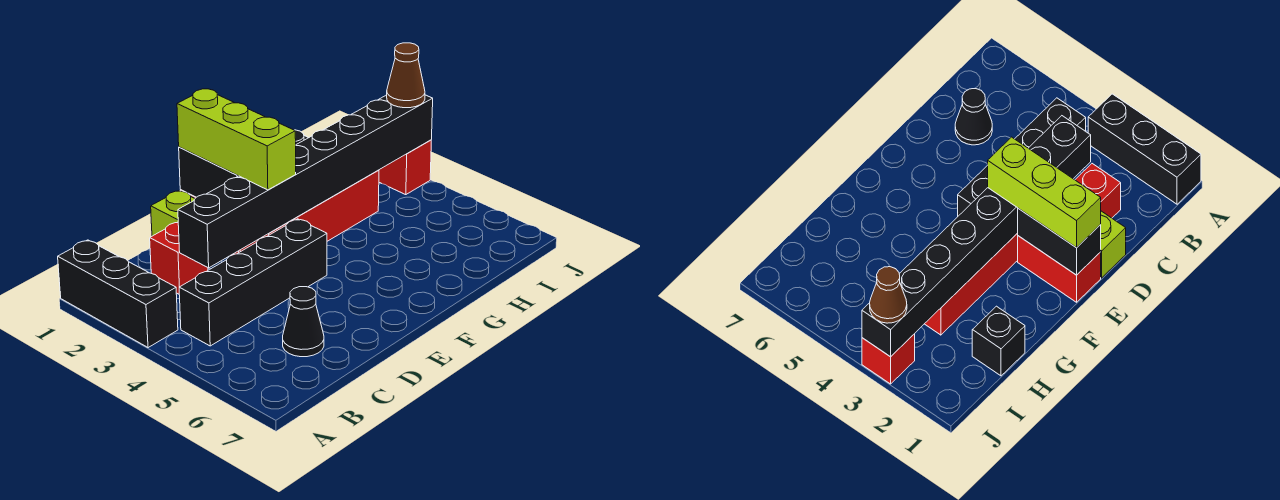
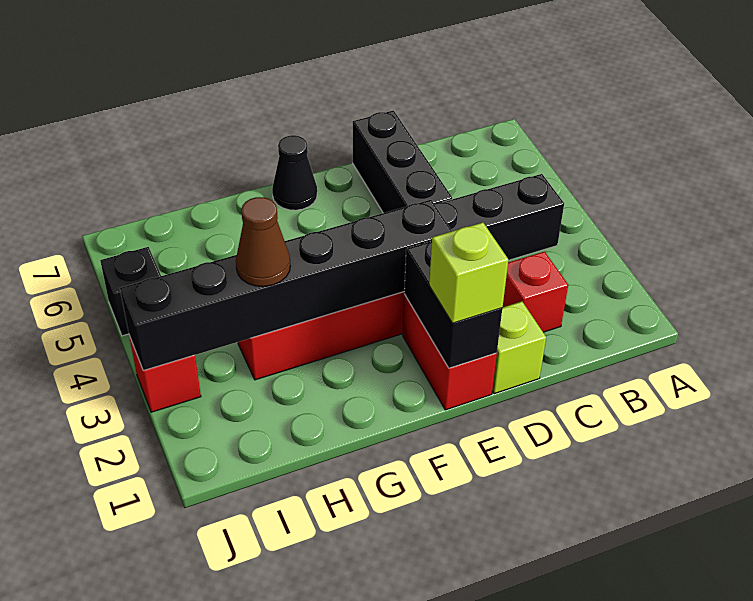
black brick A1:A3 level 1 -> black brick D5:D7 level 1
black brick C3:J3 level 2 -> black brick E3:J3 level 2
black cone C6 level 1 -> black cone F7 level 1
lime brick E1:E3 level 3 -> lime brick E1 level 3
black brick H1 level 1 -> black brick J5 level 1
brown cone J3 level 3 -> brown cone H3 level 3

